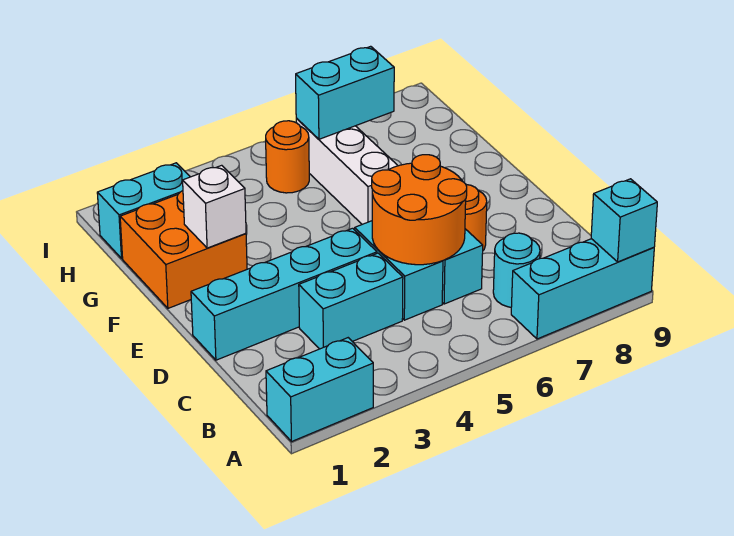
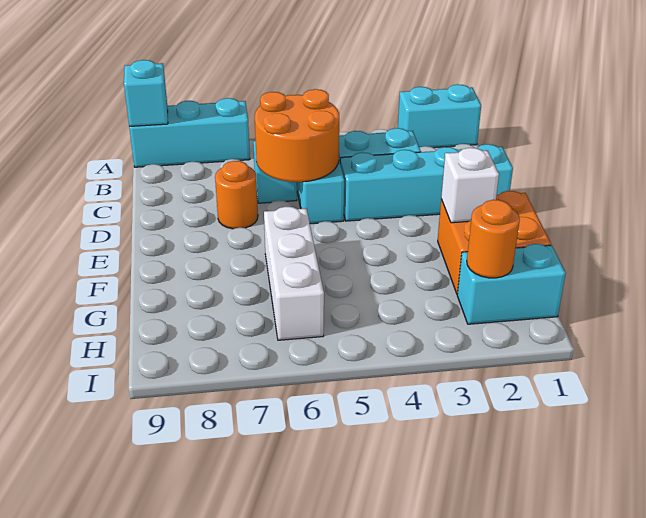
cyan round brick B7 level 1 -> none
orange round brick H5 level 1 -> orange round brick H2 level 2
cyan brick H6:H7 level 2 -> none

